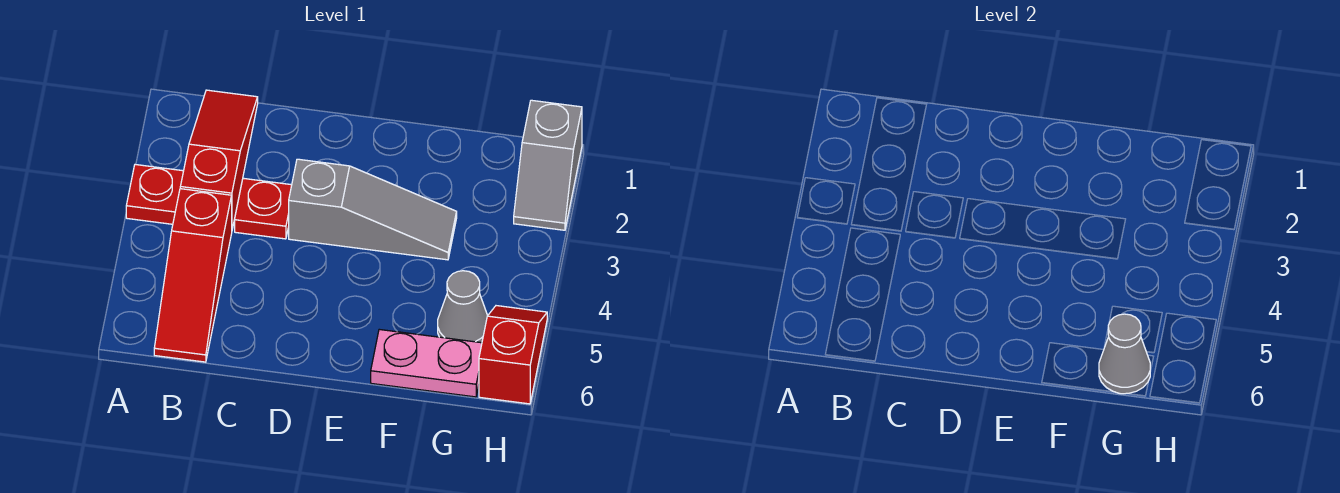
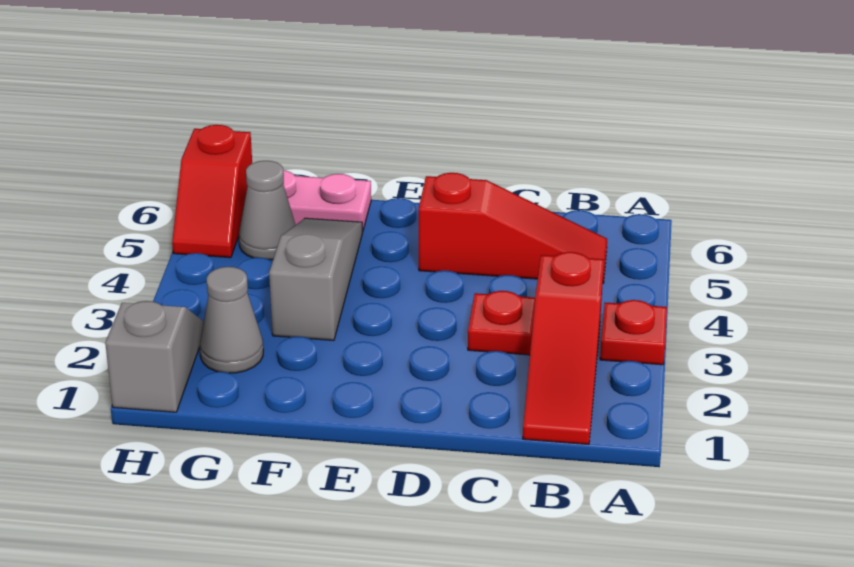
red slope B4:B6 level 1 top 4 -> red slope B5:D5 level 1 top D
grey slope D3:F3 level 1 top D -> grey slope F3:F5 level 1 top 3
grey cone G6 level 2 -> grey cone G2 level 1

